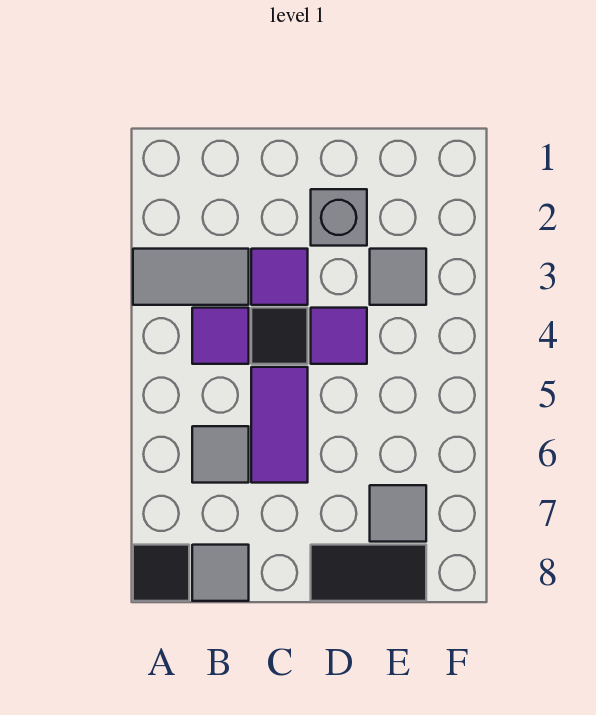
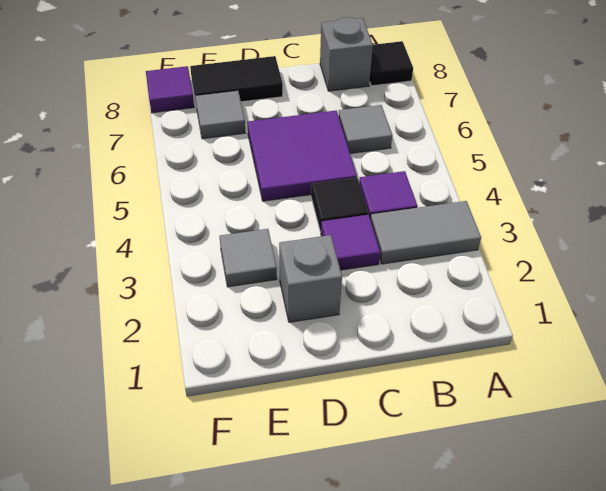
grey tile B8 level 1 -> grey brick B8 level 1
purple tile C5:C6 level 1 -> purple tile C5:D6 level 1
purple tile D4 level 1 -> purple tile F8 level 1

